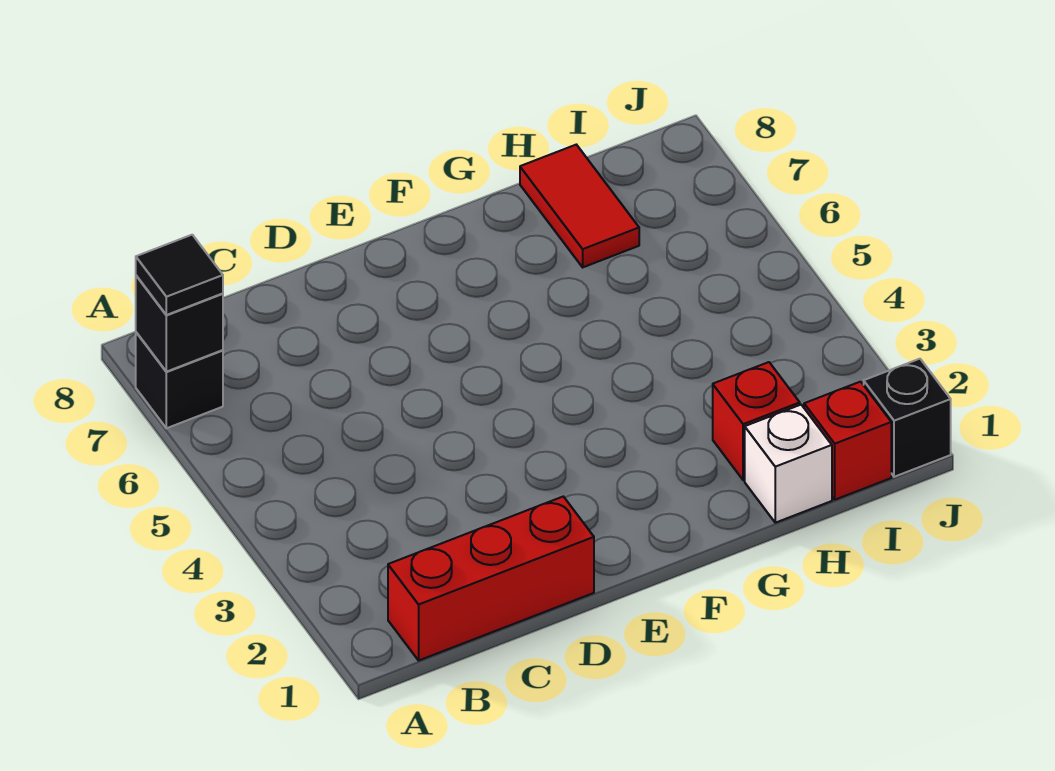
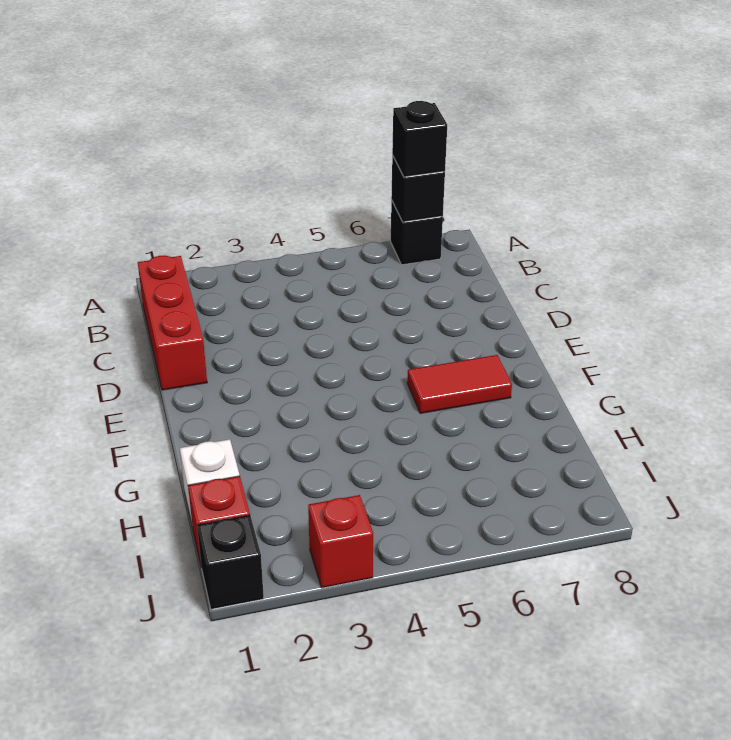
black tile A7 level 3 -> black brick A7 level 3
red brick H2 level 1 -> red brick J3 level 1
red tile H7:H8 level 1 -> red tile F6:F7 level 1

